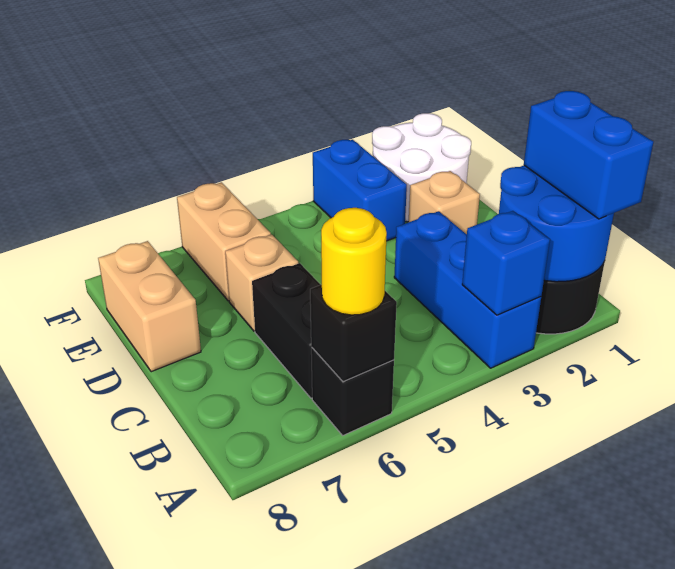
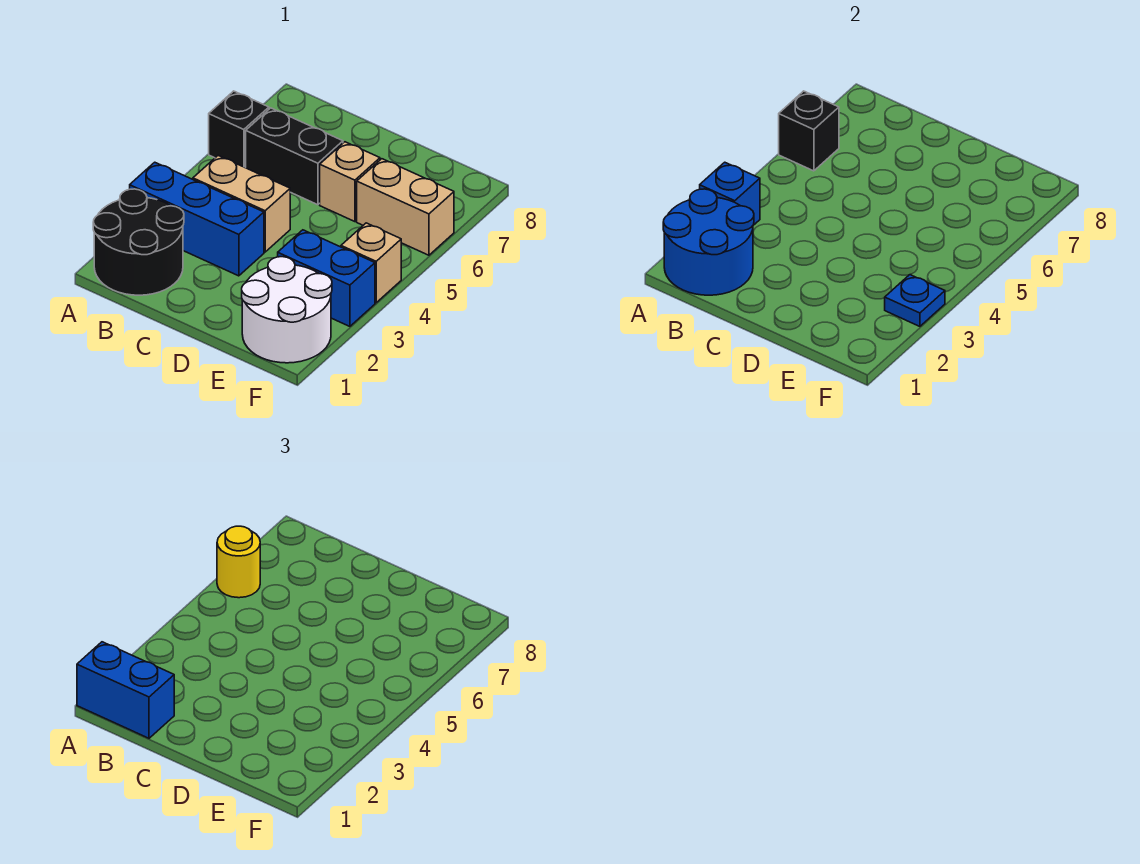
tan brick D2 level 1 -> tan brick F4 level 1
tan brick D8:E8 level 1 -> tan brick B4:C4 level 1
none -> blue plate F3 level 2

